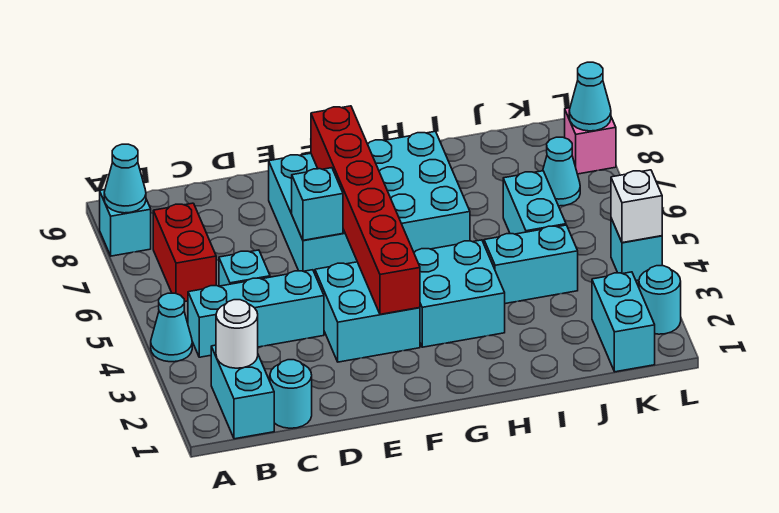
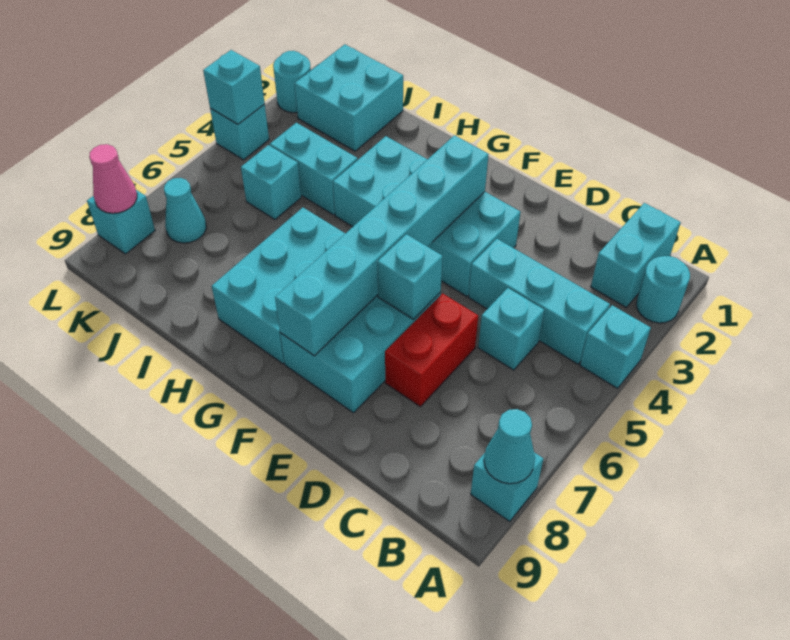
cyan cone A4 level 1 -> cyan brick A4 level 1
white round brick B2 level 2 -> none
red brick B6:B7 level 1 -> red brick D6:D7 level 1
cyan round brick C1 level 1 -> cyan round brick A2 level 1
red brick F3:F8 level 2 -> cyan brick F3:F8 level 2
cyan brick J5:J6 level 1 -> cyan brick J5 level 1
cyan brick K1:K2 level 1 -> cyan brick J1:K2 level 1
white brick L4 level 2 -> cyan brick L4 level 2
pink brick L8 level 1 -> cyan brick L8 level 1
cyan cone L8 level 2 -> pink cone L8 level 2

